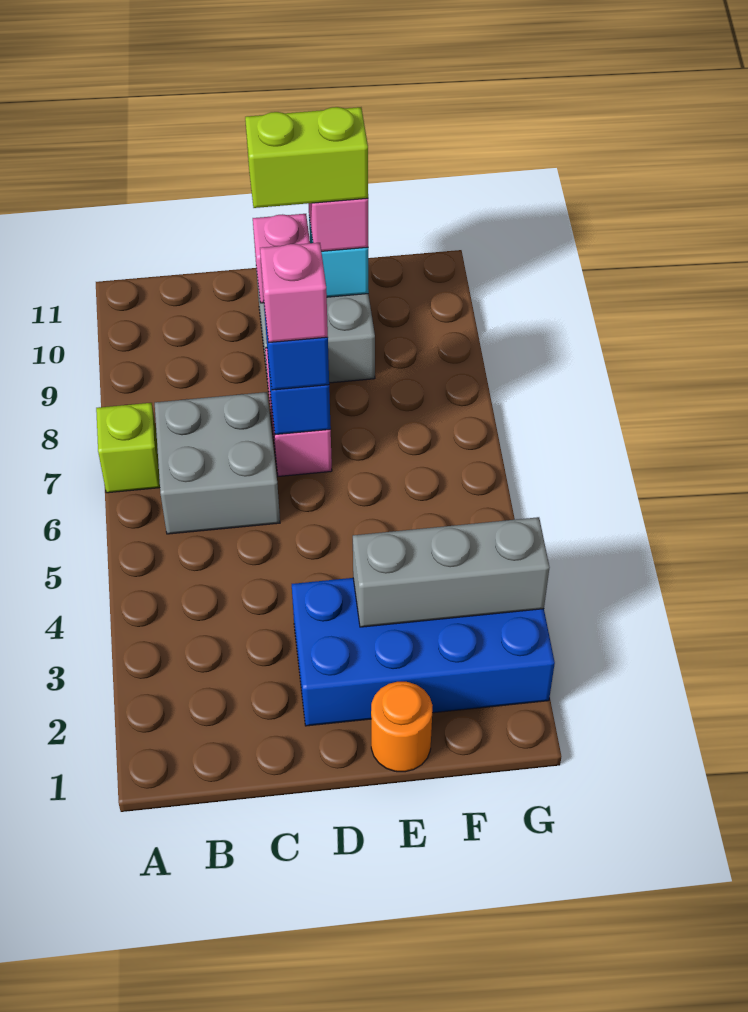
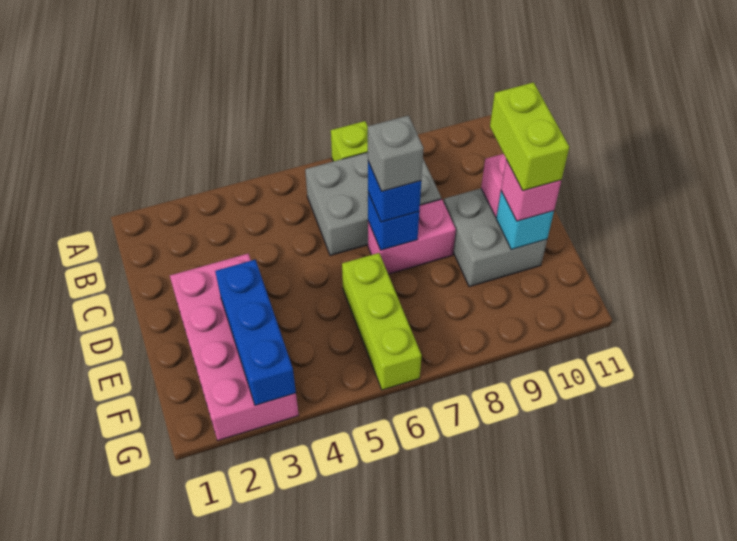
grey brick B6:C7 level 1 -> grey brick B6:C8 level 1
blue brick D2:G3 level 1 -> pink brick D2:G3 level 1
pink brick D7 level 4 -> grey brick D7 level 4
orange round brick E1 level 1 -> none
grey brick E3:G3 level 2 -> blue brick E3:G3 level 2
none -> lime brick E6:G6 level 1

